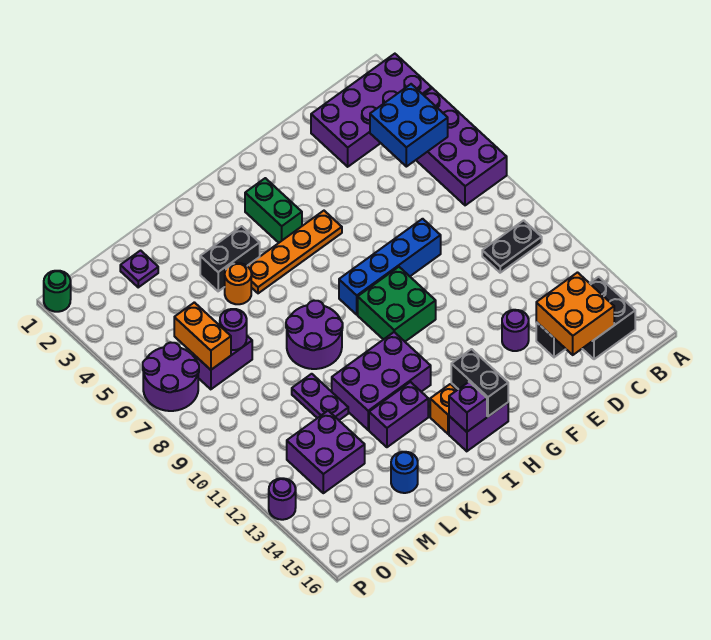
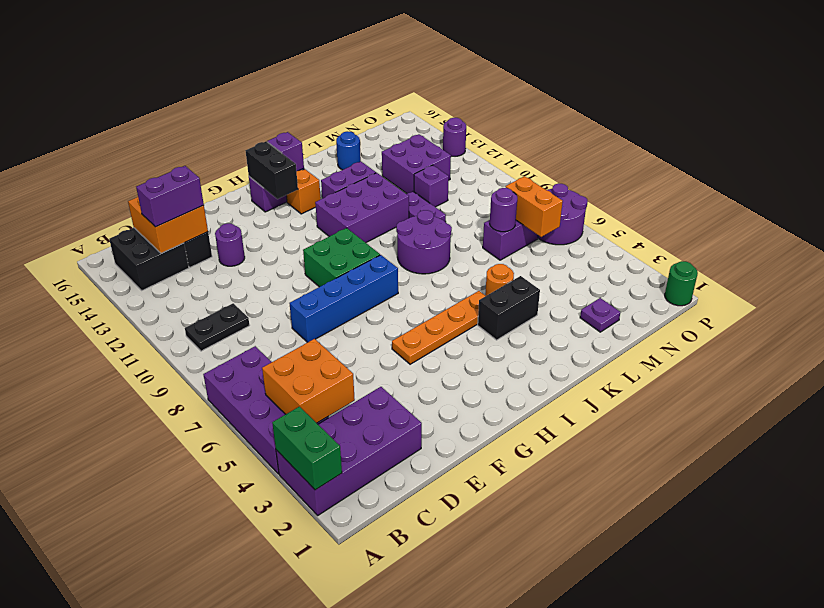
blue brick B4:C5 level 2 -> orange brick B4:C5 level 2
none -> purple brick C14:D14 level 3
green brick H3:H4 level 1 -> green brick A2:A3 level 2
none -> purple brick M11 level 1

